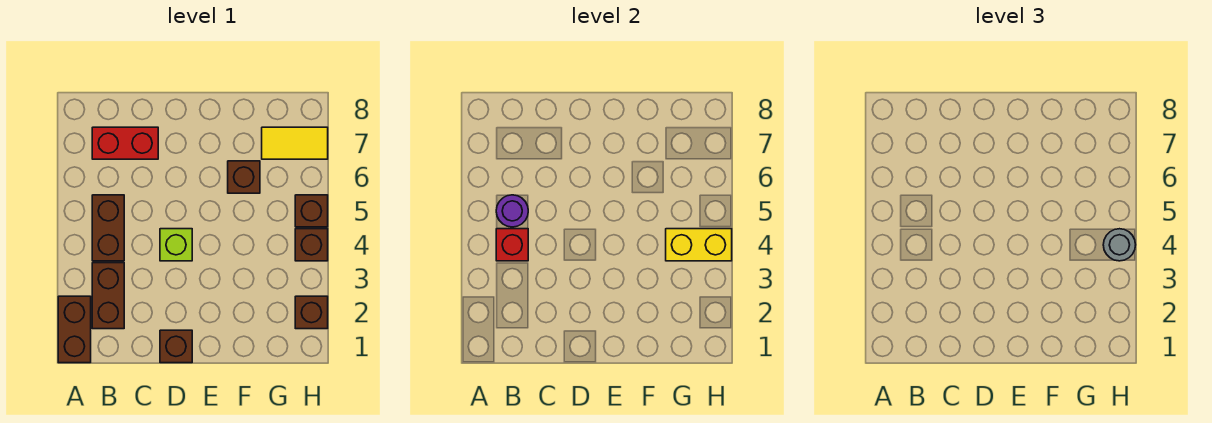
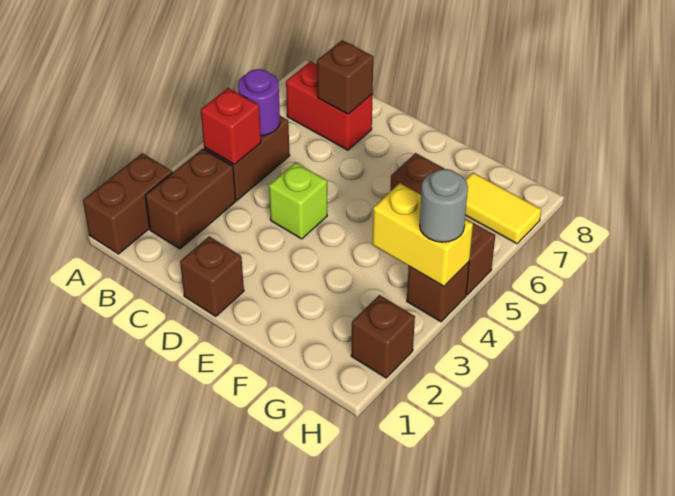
none -> brown brick C7 level 2

